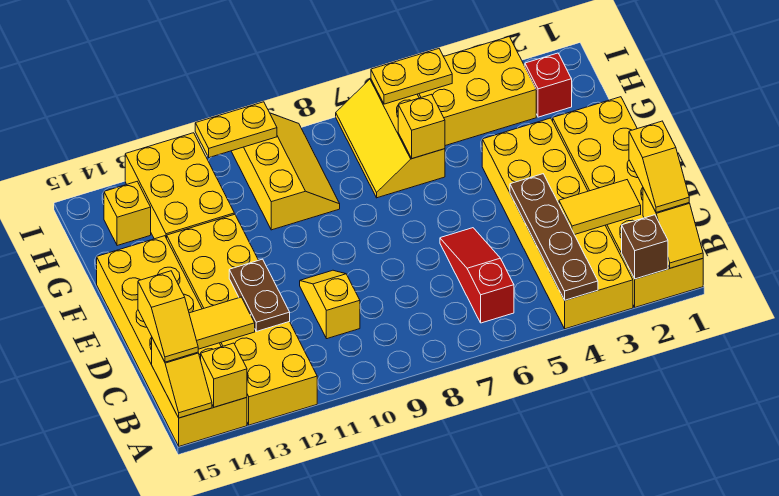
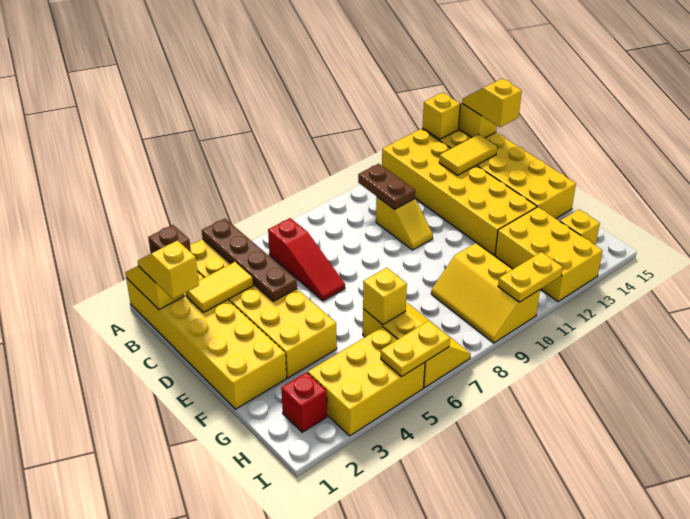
brown plate C12:D12 level 2 -> brown plate B10:C10 level 2

